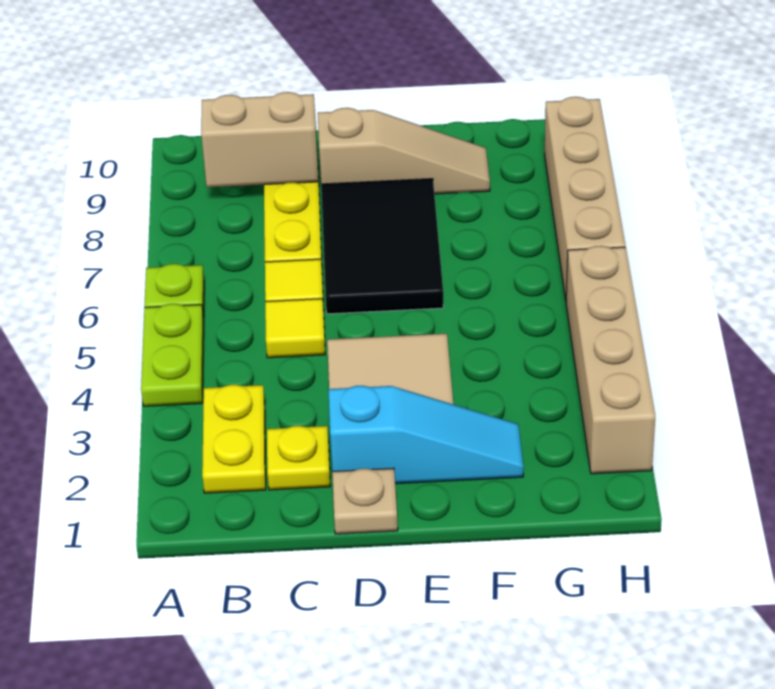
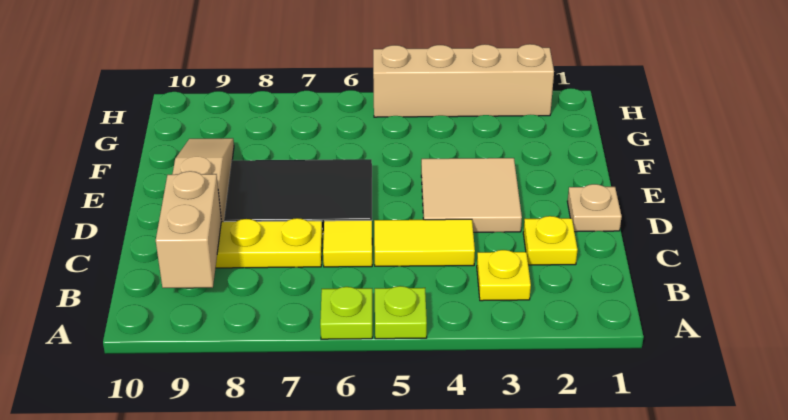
lime plate A4:A5 level 1 -> lime plate A5 level 1
yellow plate B2:B3 level 1 -> yellow plate B3 level 1
yellow tile C5 level 1 -> yellow tile C4:C5 level 1
cyan slope D2:F2 level 1 top D -> none
tan brick H6:H9 level 1 -> none

